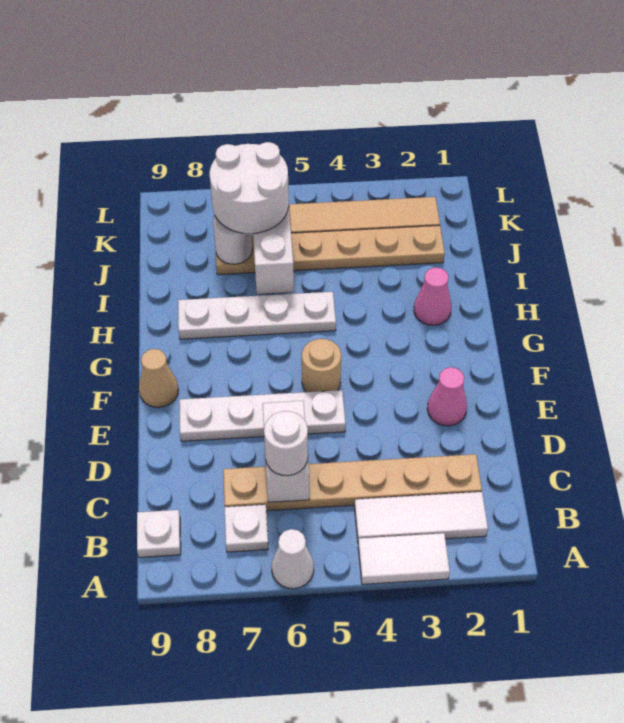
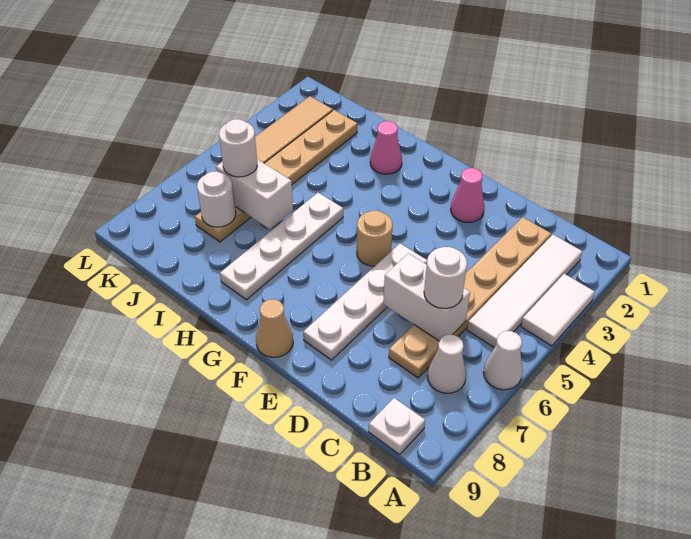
white tile B2:B4 level 1 -> white tile B2:B5 level 1
white plate B7 level 1 -> white cone B7 level 1
white round brick J6:K7 level 3 -> white round brick J6 level 3

